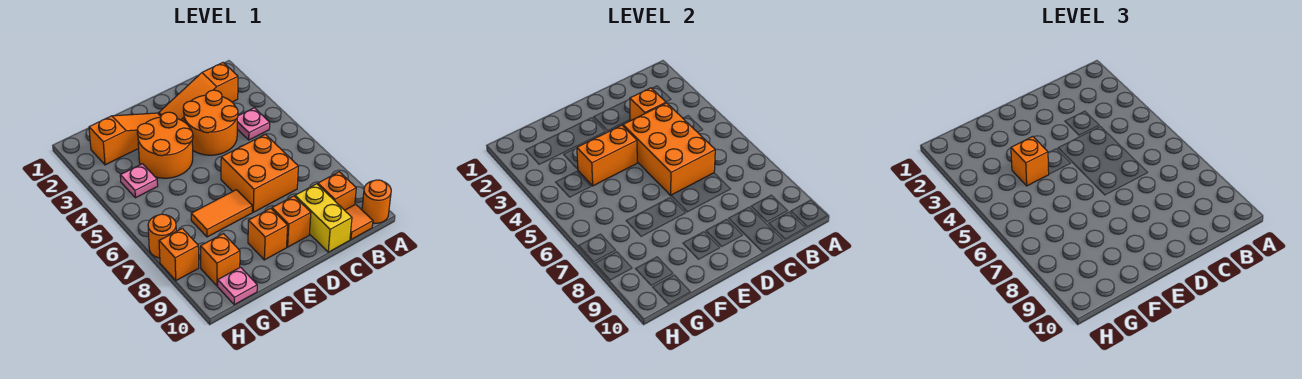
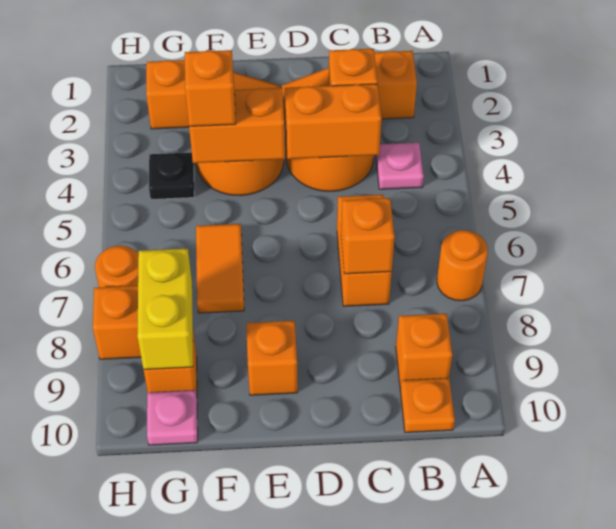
orange round brick A10 level 1 -> orange round brick A7 level 1
orange tile B10 level 1 -> orange plate B10 level 1
orange brick C4:D6 level 2 -> orange brick C4:D4 level 2
orange brick C6:D7 level 1 -> orange brick C6:C7 level 1
yellow brick C9:C10 level 1 -> yellow brick G8:G9 level 2
orange brick D9 level 1 -> orange brick C7 level 2
orange tile E7:F7 level 1 -> orange tile F6:F7 level 1
pink plate G4 level 1 -> black plate G4 level 1

